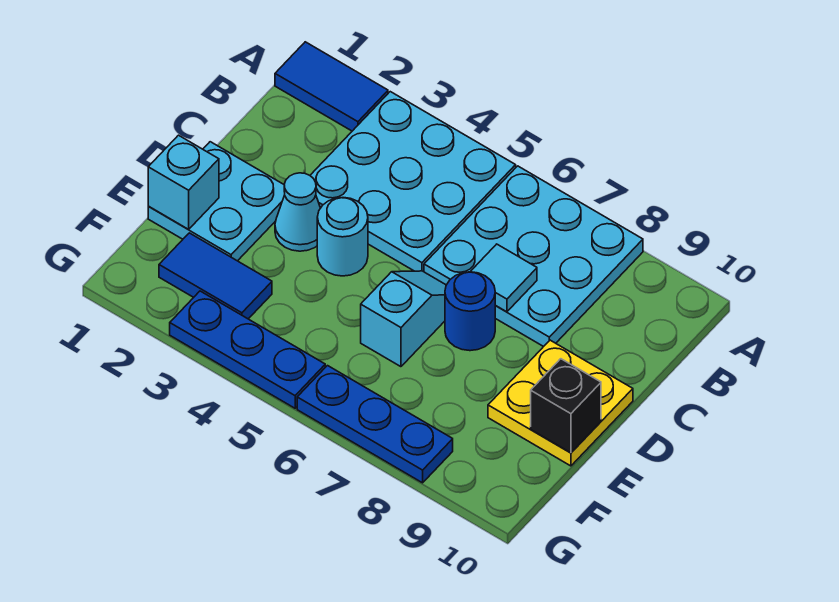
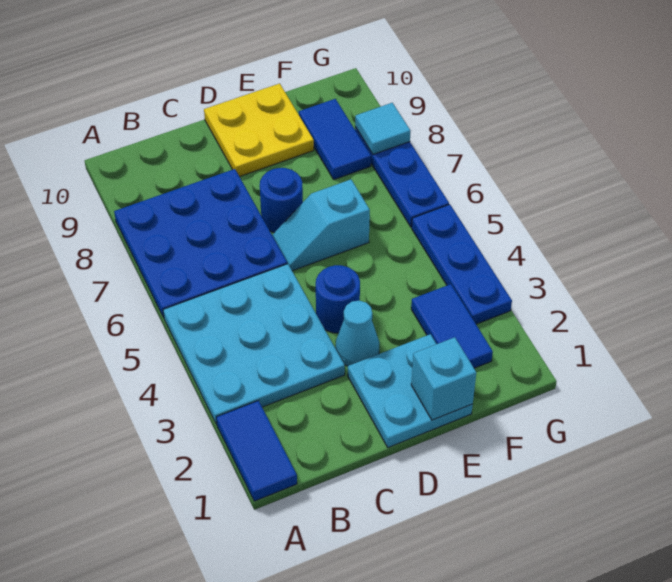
cyan plate A6:C8 level 1 -> blue plate A6:C8 level 1
cyan tile C7 level 2 -> cyan tile G8 level 2
cyan round brick D4 level 1 -> blue round brick D4 level 1
black brick E10 level 2 -> none
none -> blue tile F8:F9 level 1

